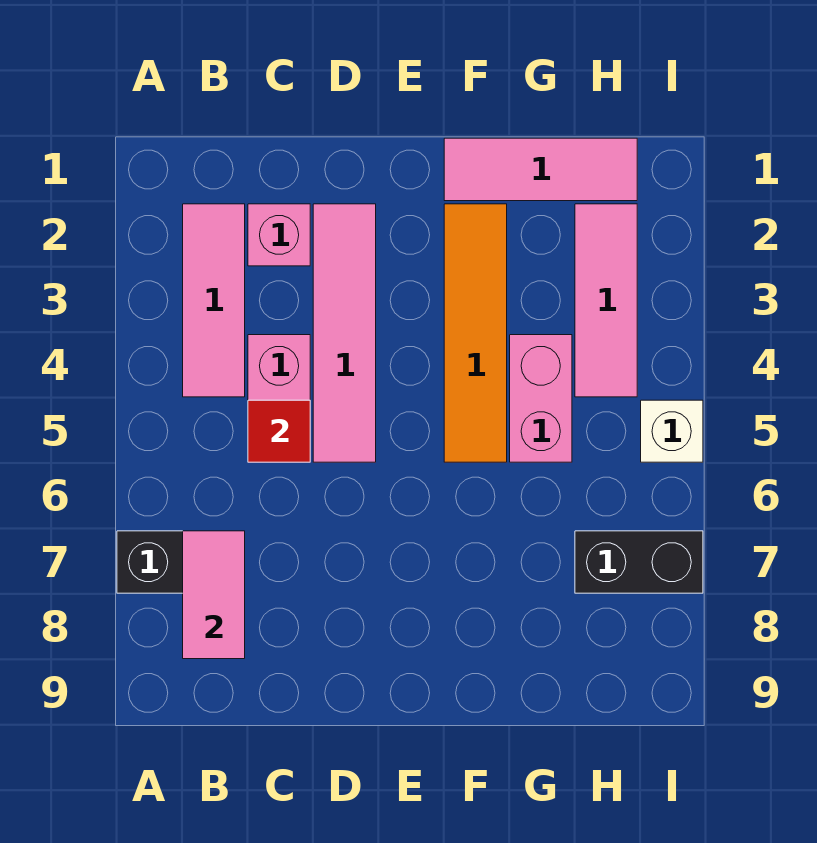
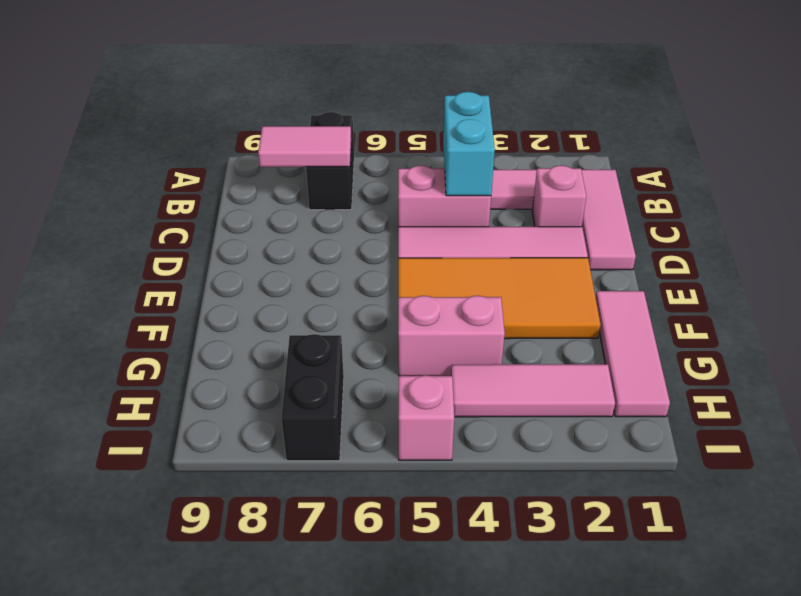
none -> pink tile B1:D1 level 1
none -> cyan brick B4:C4 level 2
red tile C5 level 2 -> none
orange tile F2:F5 level 1 -> orange tile E2:F5 level 1
white brick I5 level 1 -> pink brick I5 level 1

